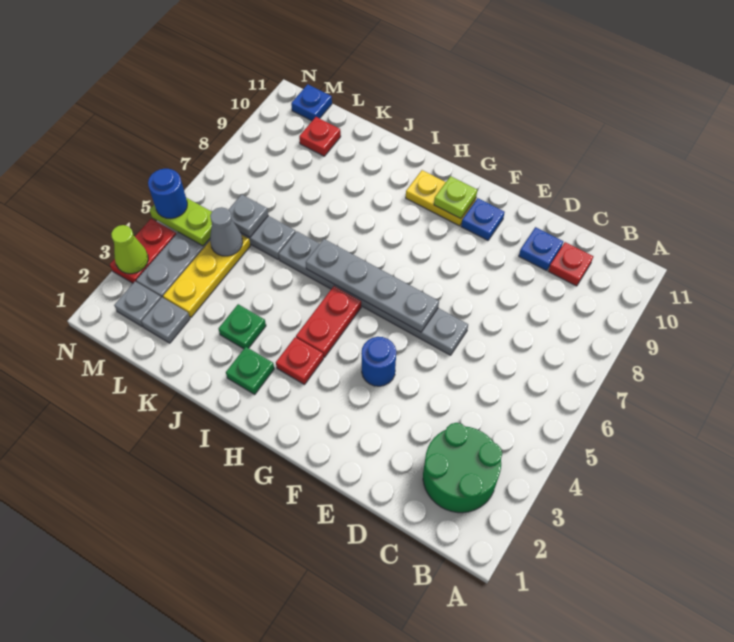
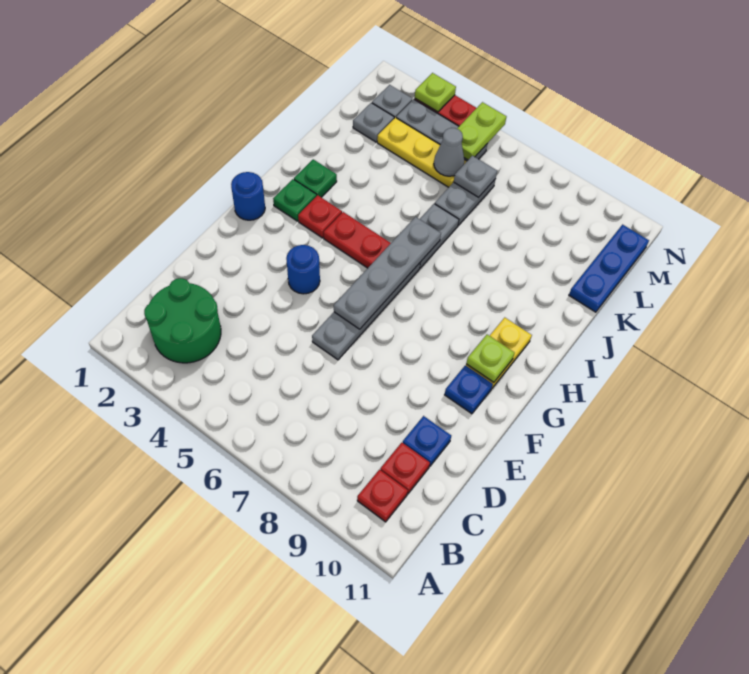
green plate J3 level 1 -> green plate H2 level 1
red plate L10 level 1 -> red plate B10 level 1
blue plate M11 level 1 -> blue plate K11:M11 level 1
lime cone N3 level 2 -> lime plate N3 level 2
blue round brick N5 level 3 -> blue round brick G1 level 1

